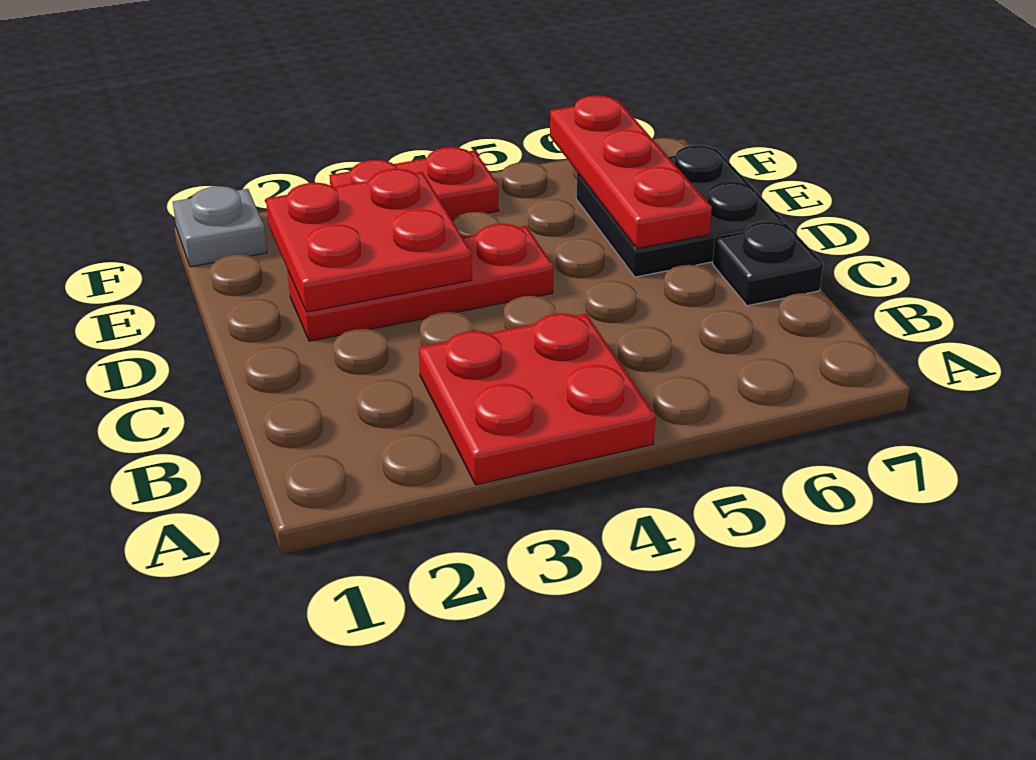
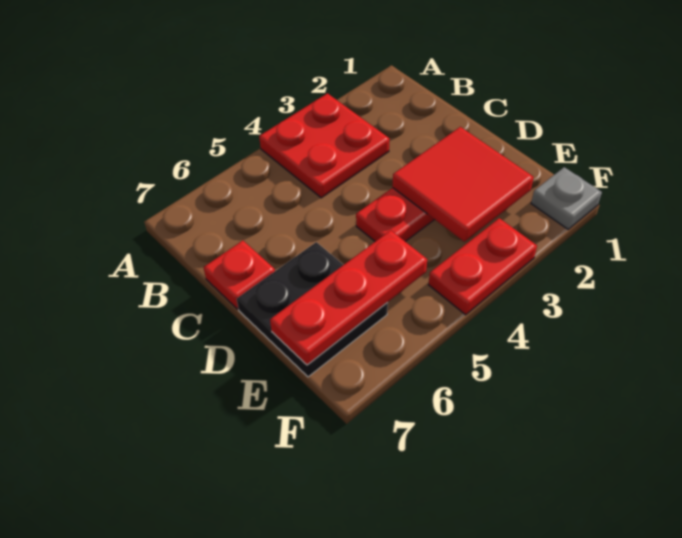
black plate C7 level 1 -> red plate C7 level 1
red plate D2:E3 level 2 -> red tile D2:E3 level 2
red plate D6:F6 level 2 -> red plate E5:E7 level 2

